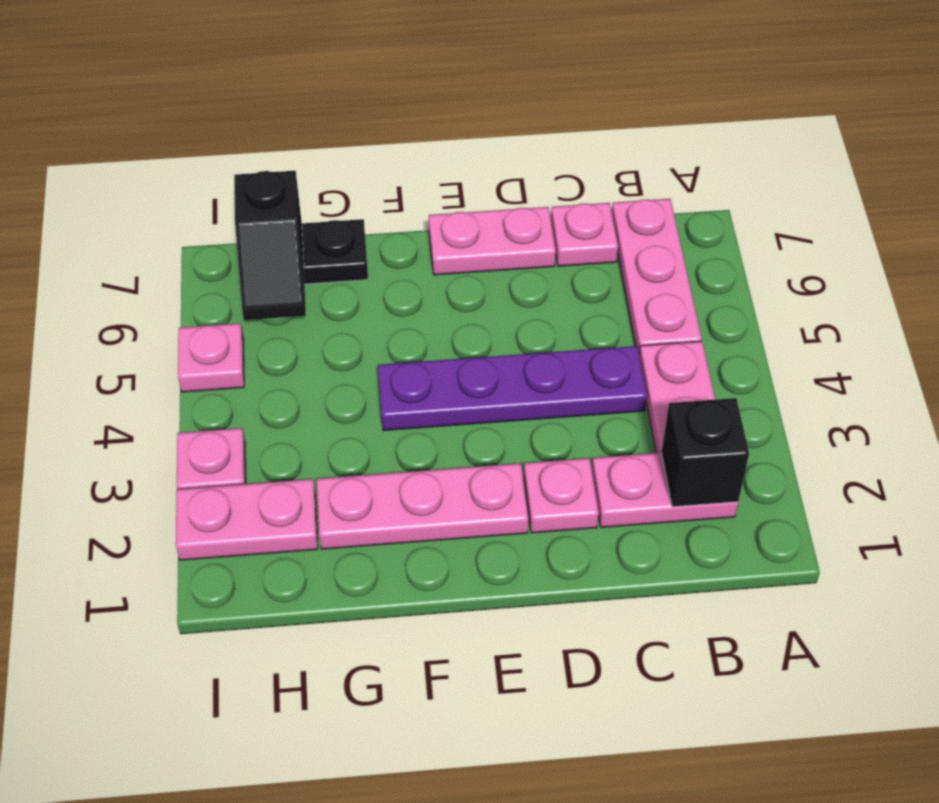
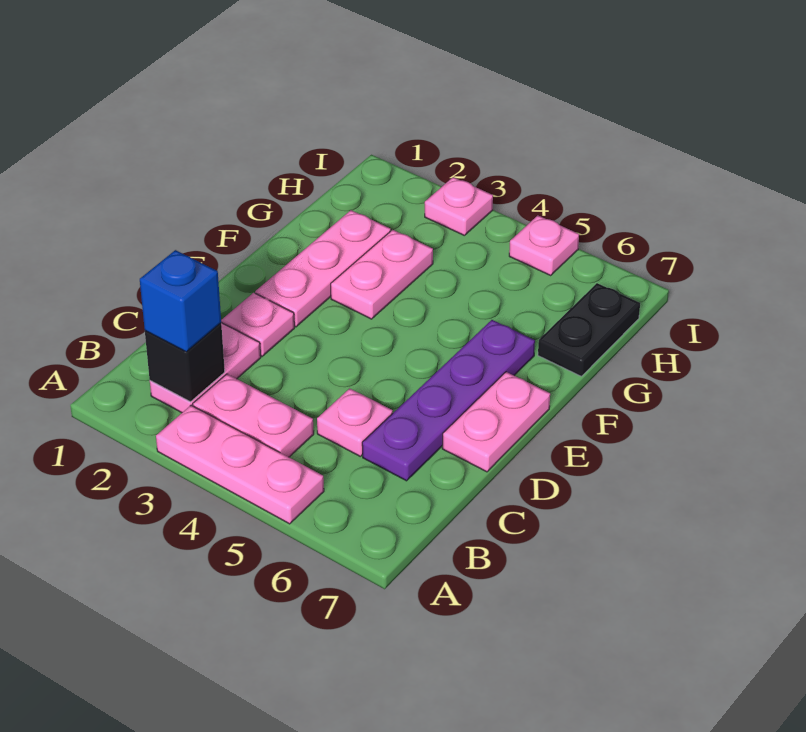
none -> blue brick B2 level 3
pink plate B5:B7 level 1 -> pink plate A3:A5 level 1
purple plate C4:F4 level 1 -> purple plate C6:F6 level 1
pink plate C7 level 1 -> pink plate C5 level 1
pink plate H2:I2 level 1 -> pink plate F3:G3 level 1
black slope H6:H7 level 2 top 7 -> none

